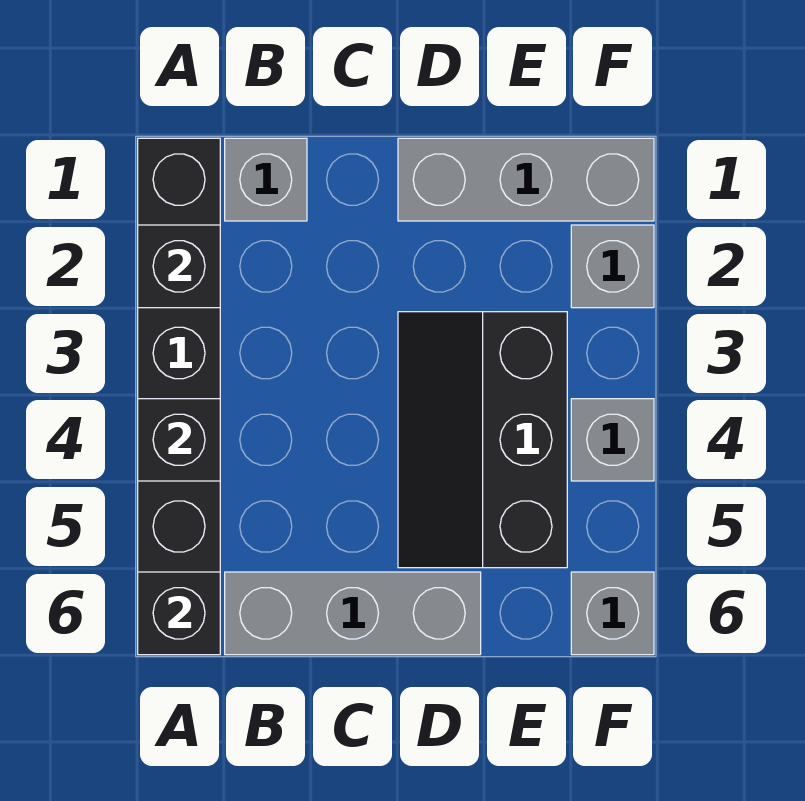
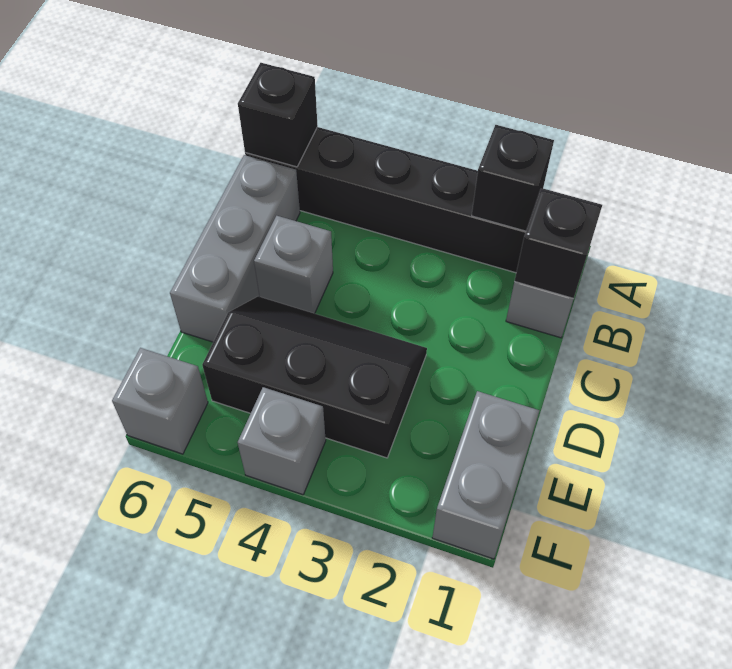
black brick A4 level 2 -> black brick B1 level 2
grey brick D1:F1 level 1 -> grey brick E1:F1 level 1
grey brick F2 level 1 -> grey brick C5 level 1

